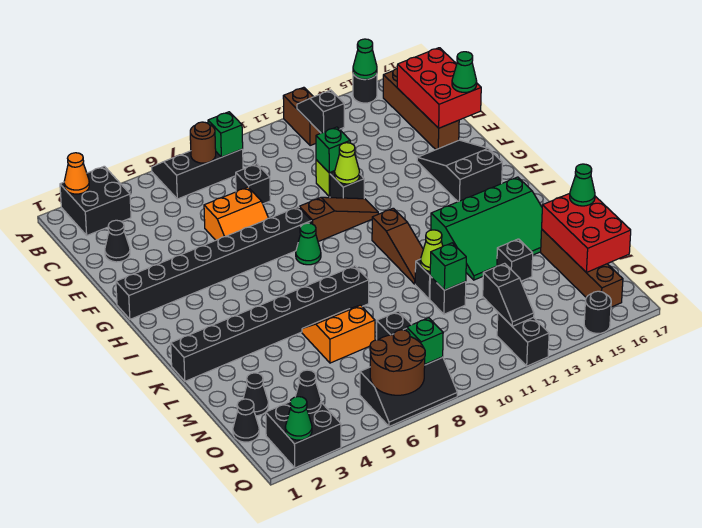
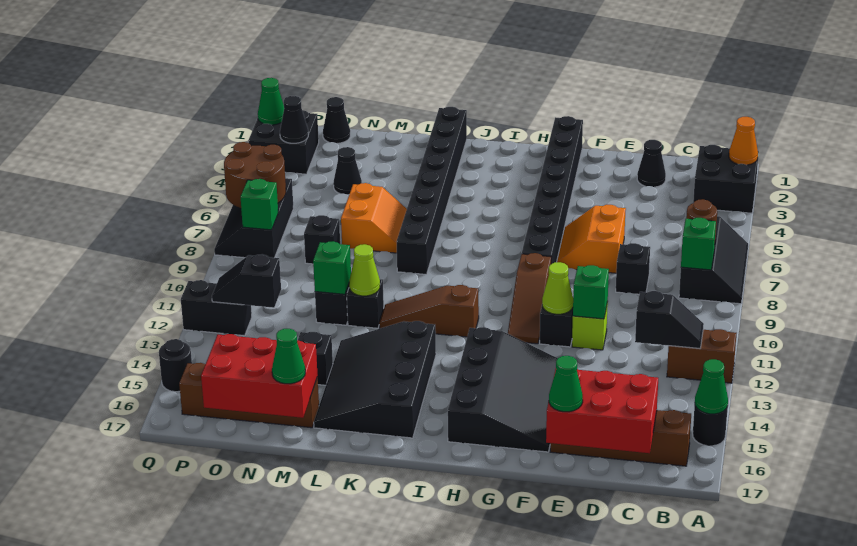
black slope F15:H16 level 1 top H -> black slope F13:H16 level 1 top H
green cone H8 level 1 -> none
green slope J13:L16 level 1 top J -> black slope J13:L16 level 1 top J
black cone N2 level 1 -> black cone N4 level 1

